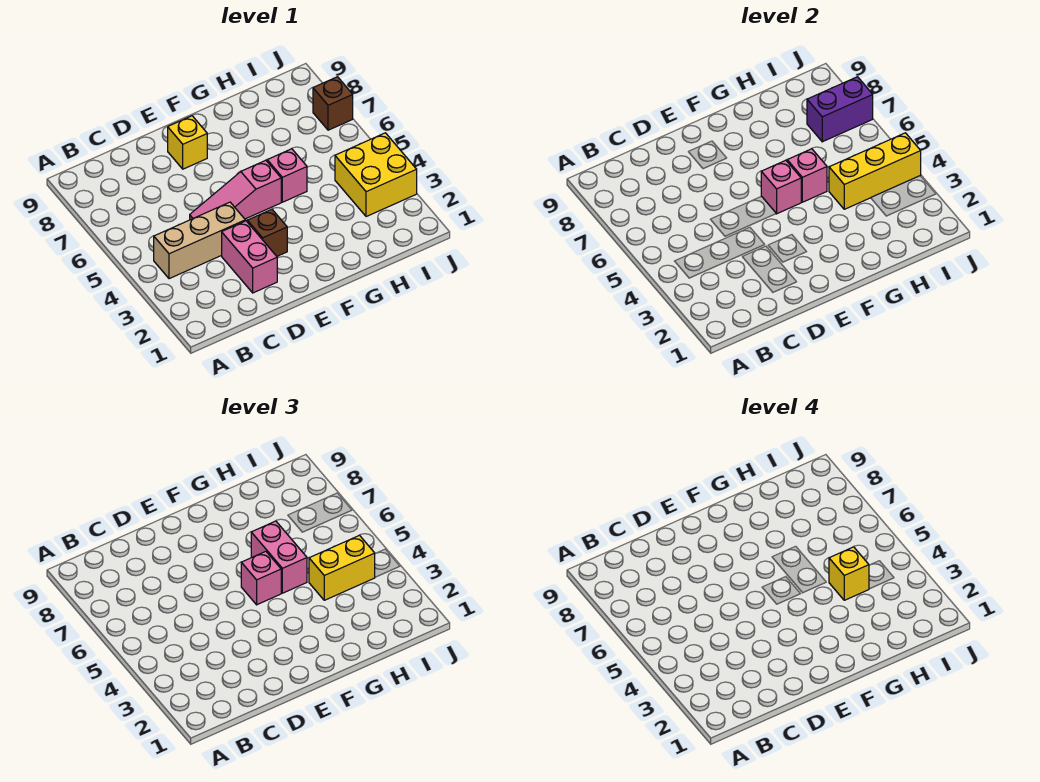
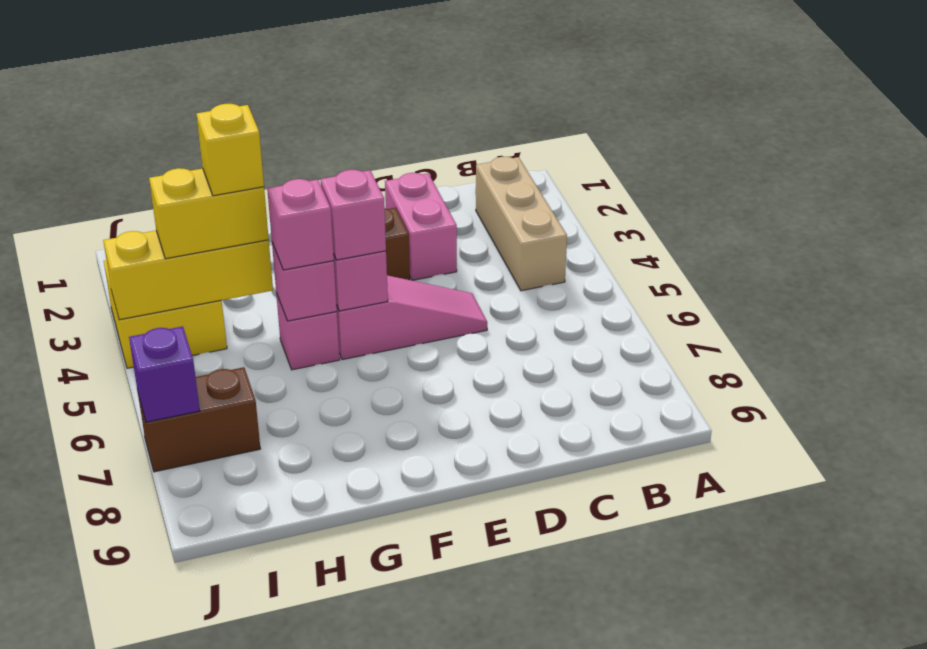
tan brick B4:D4 level 1 -> tan brick B2:B4 level 1
yellow brick E8 level 1 -> none
pink brick G5:G6 level 3 -> pink brick G5 level 3
purple brick I7:J7 level 2 -> purple brick J7 level 2
brown brick J7 level 1 -> brown brick I7:J7 level 1

